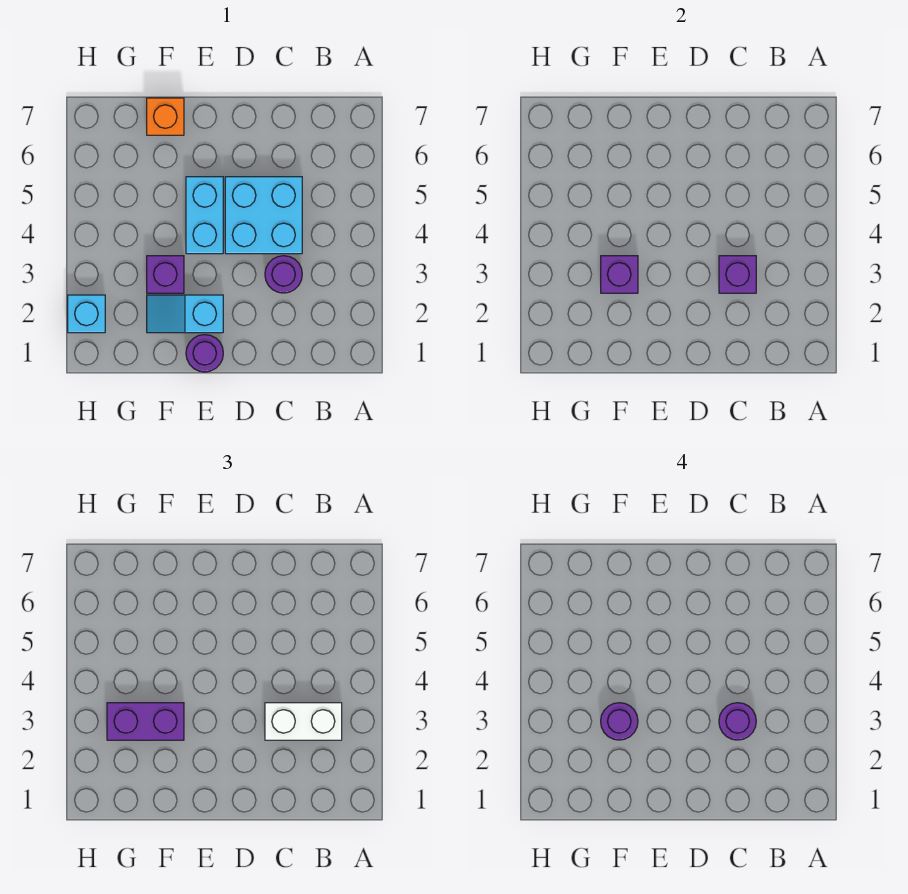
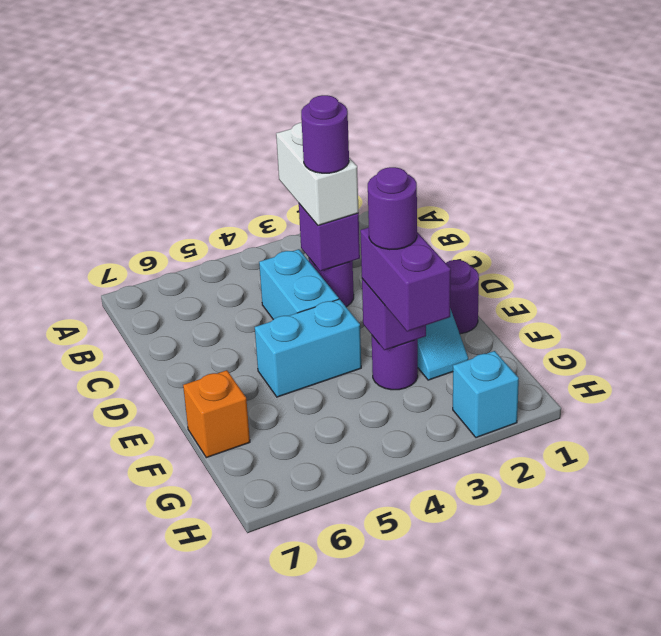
cyan brick C4:D5 level 1 -> cyan brick C4:D4 level 1
purple brick F3 level 1 -> purple round brick F3 level 1

